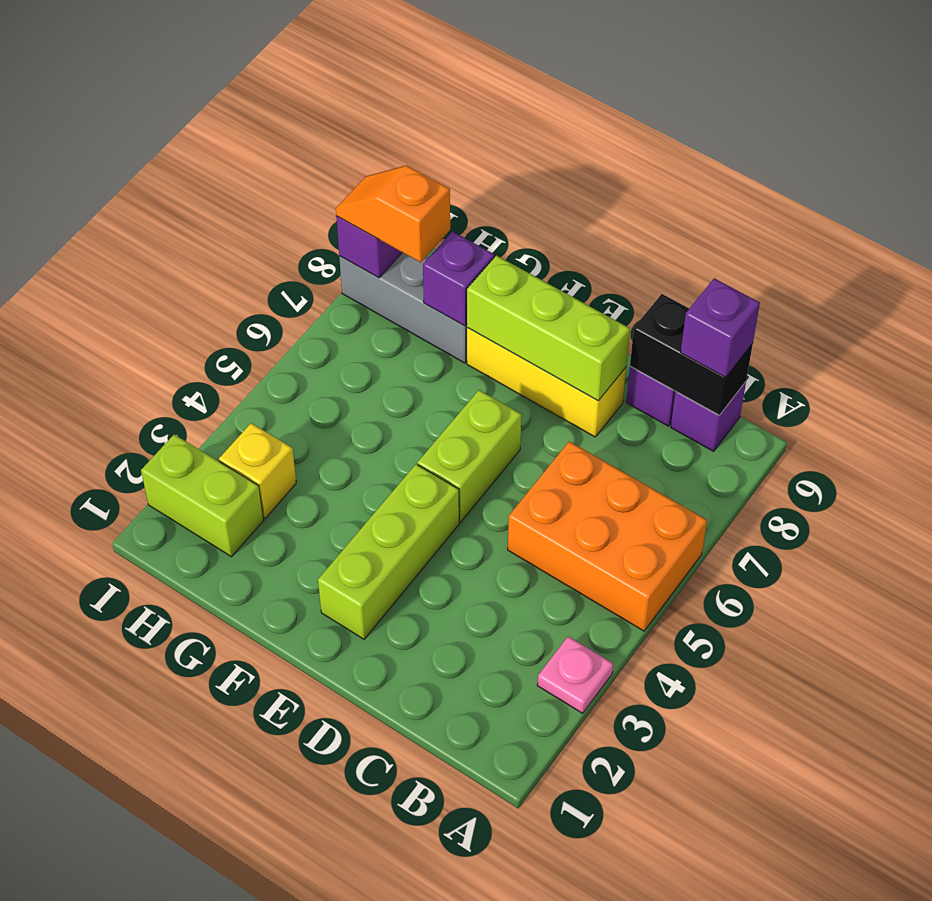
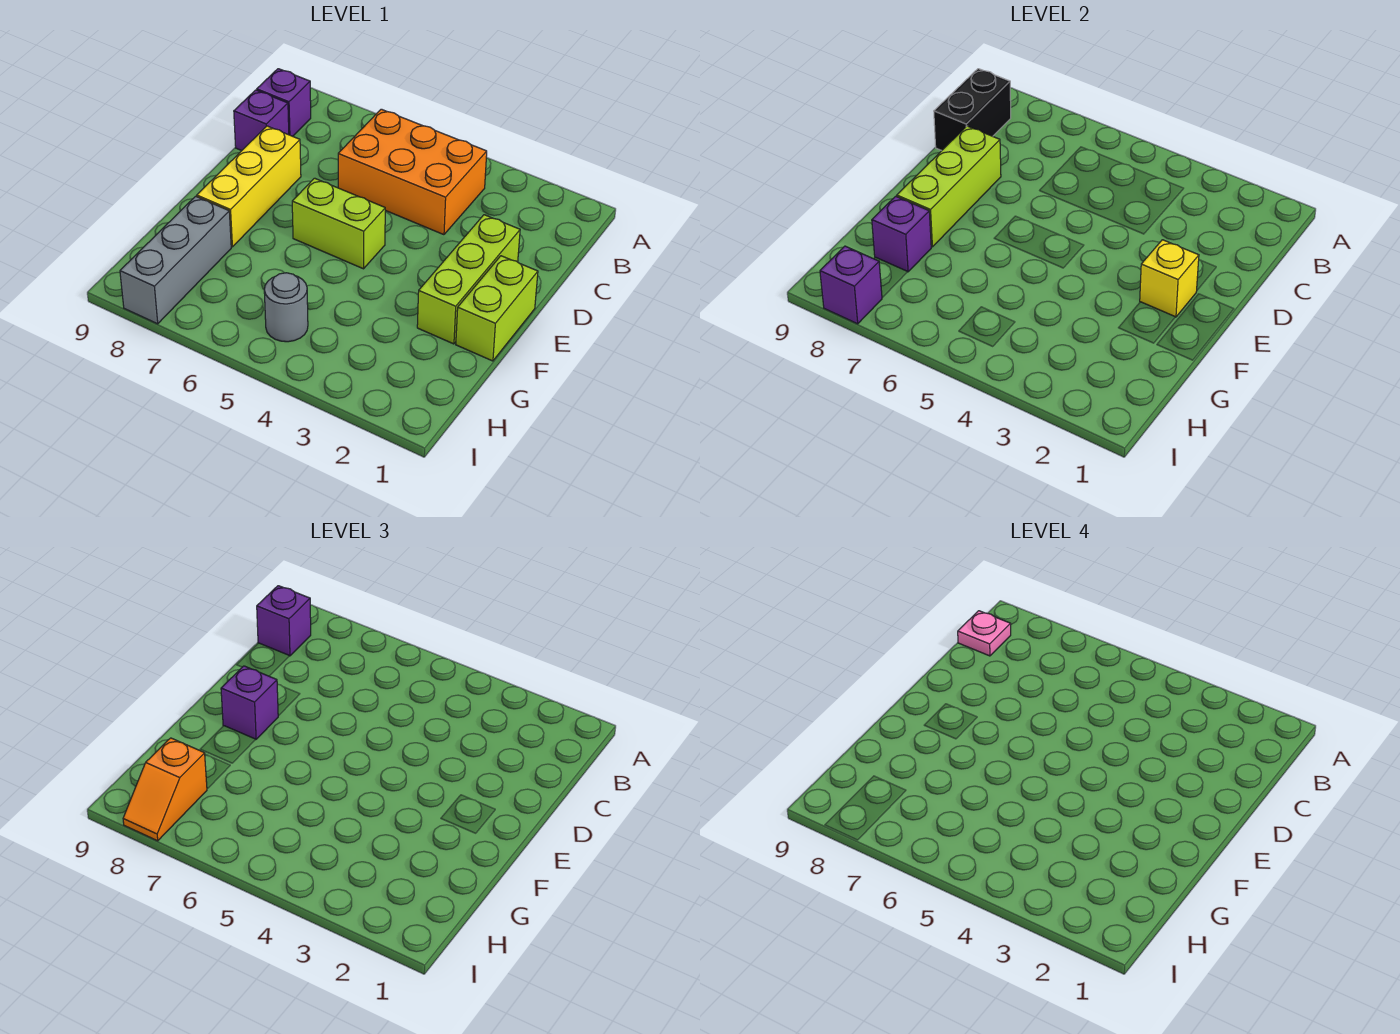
pink plate A3 level 1 -> pink plate B9 level 4
orange brick A5:C6 level 1 -> orange brick B4:C6 level 1
lime brick E2:E4 level 1 -> lime brick D2:F2 level 1
none -> purple brick E8 level 3
lime brick H2:I2 level 1 -> lime brick E1:F1 level 1
yellow brick H3 level 1 -> yellow brick E2 level 2
none -> grey round brick H5 level 1

